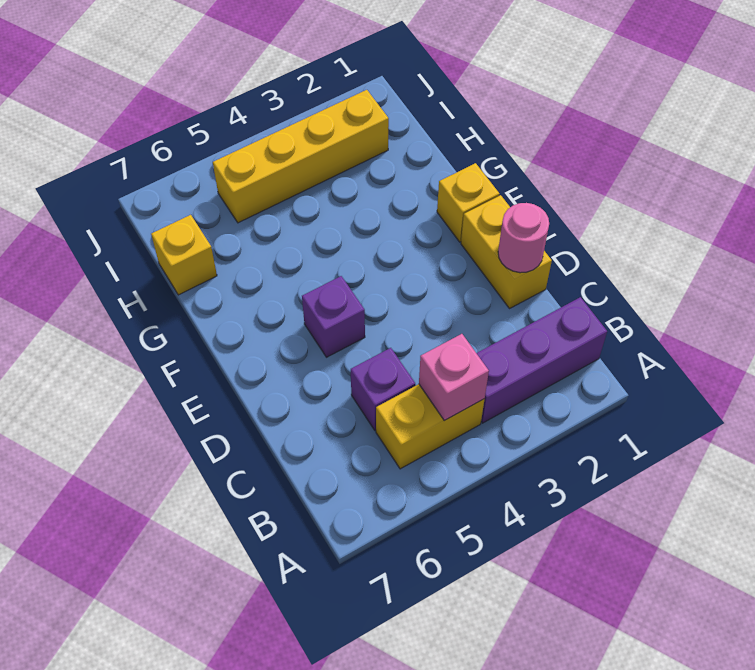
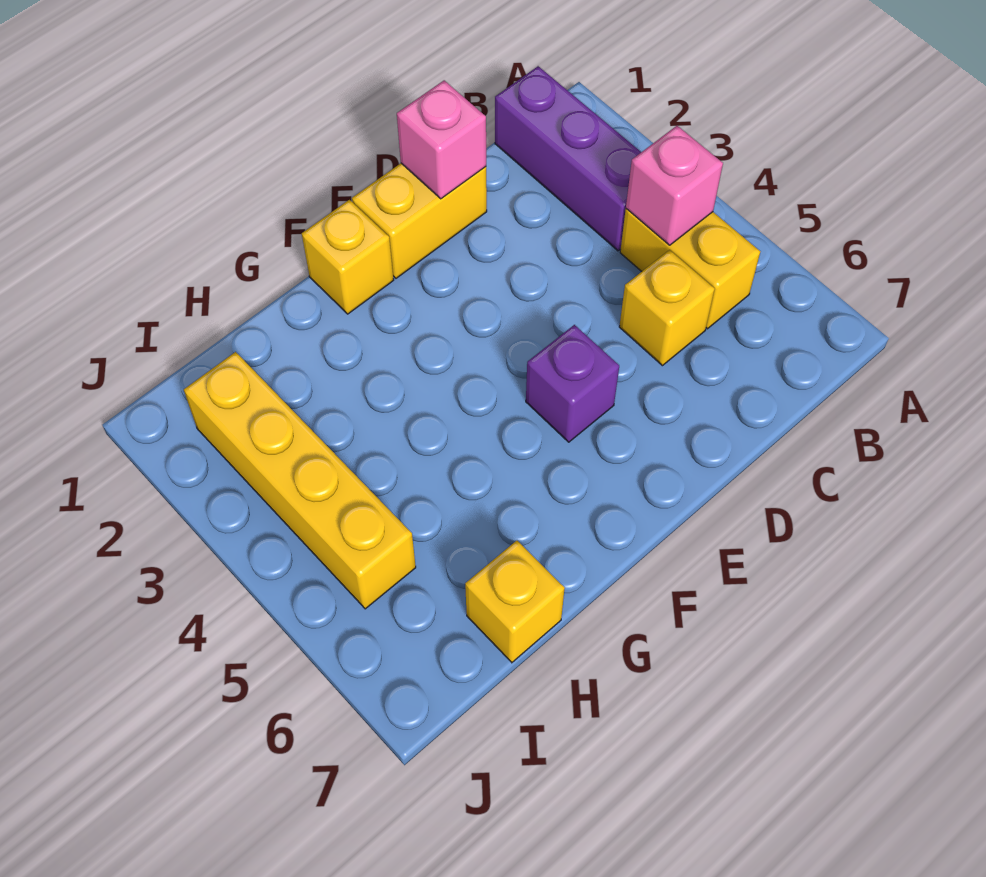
purple brick C5 level 1 -> yellow brick C5 level 1
pink round brick D1 level 2 -> pink brick D1 level 2

